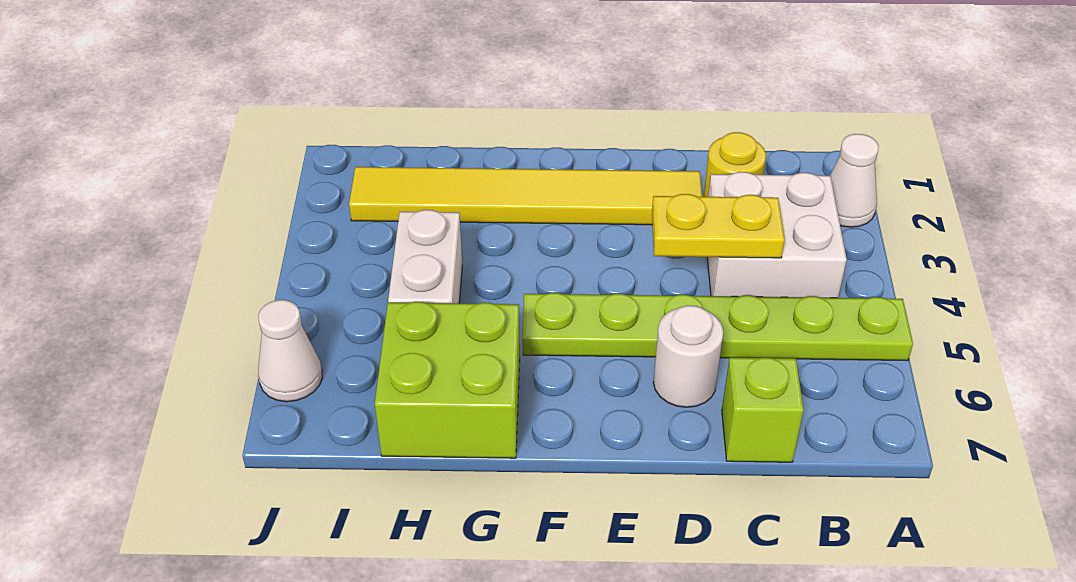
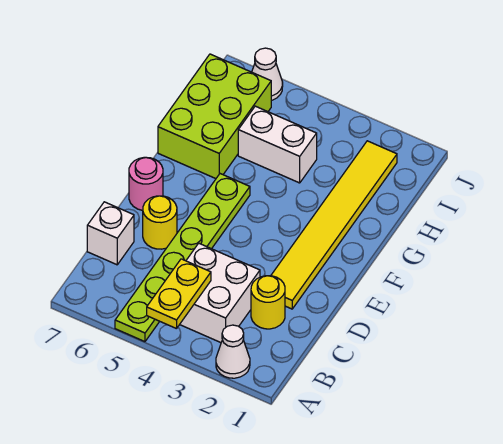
yellow plate C4:D4 level 2 -> yellow plate A4:B4 level 2
lime brick C7 level 1 -> white brick C7 level 1
white round brick D6 level 1 -> yellow round brick D6 level 1
none -> pink round brick E7 level 1
lime brick G6:H7 level 1 -> lime brick G6:I7 level 1

